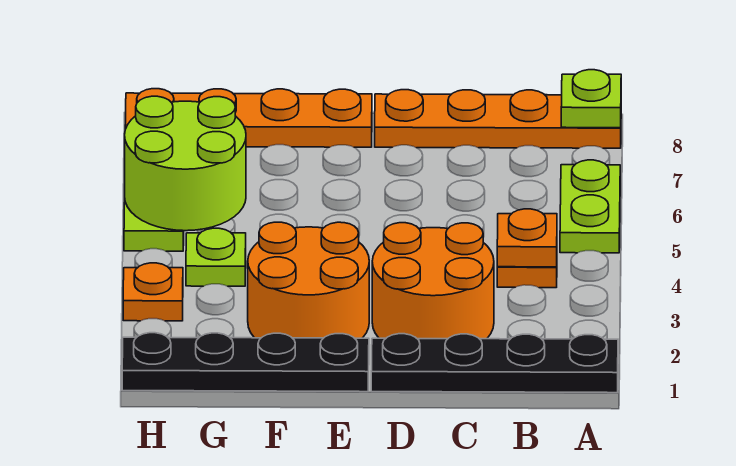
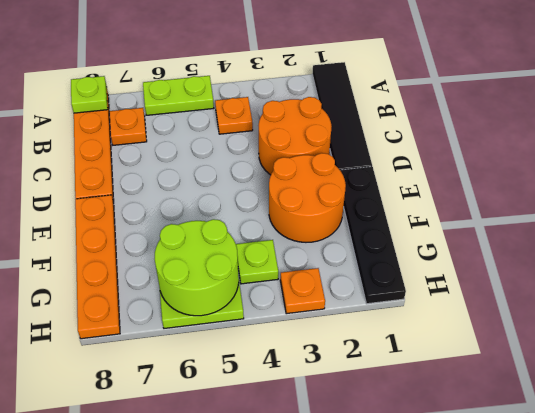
black plate A1:D1 level 1 -> black tile A1:D1 level 1
orange plate B4 level 2 -> orange plate B7 level 1

